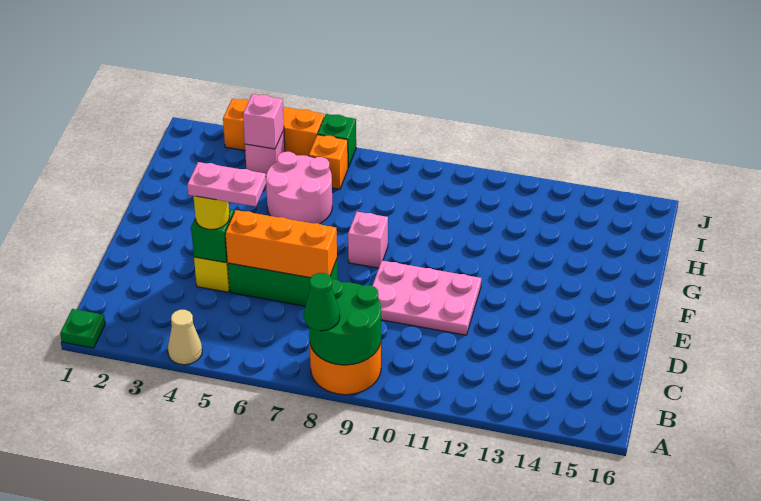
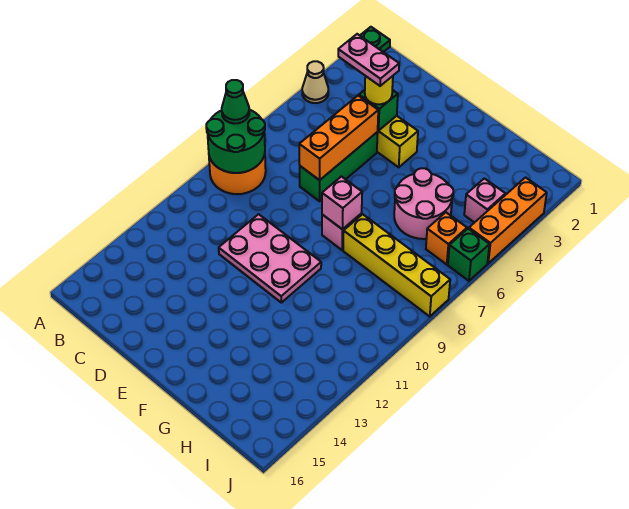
pink plate D4:D5 level 4 -> pink plate C4:D4 level 4
pink plate D9:E11 level 1 -> pink plate D10:F11 level 1
none -> yellow brick G8:J8 level 1
pink brick I4 level 2 -> pink brick F8 level 2

